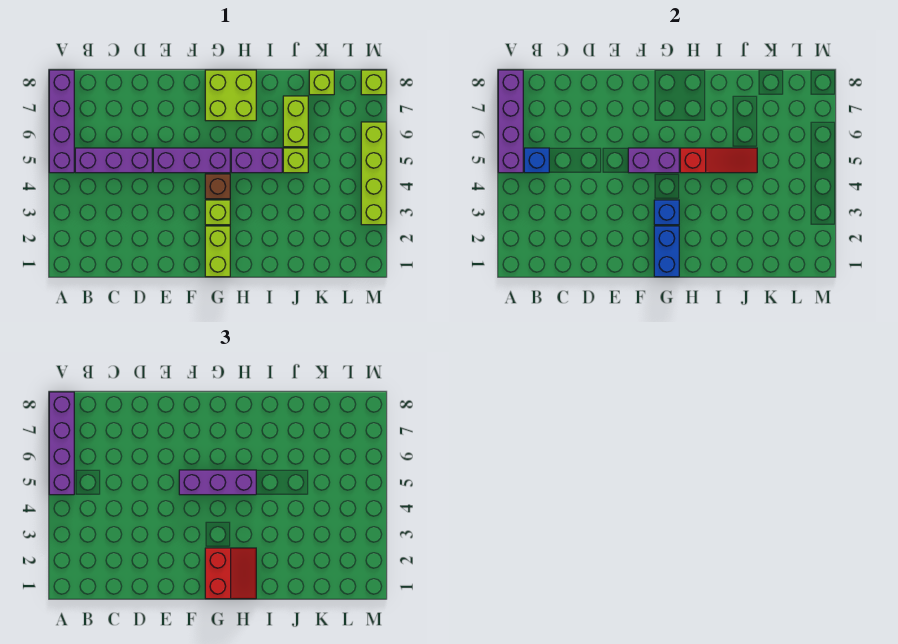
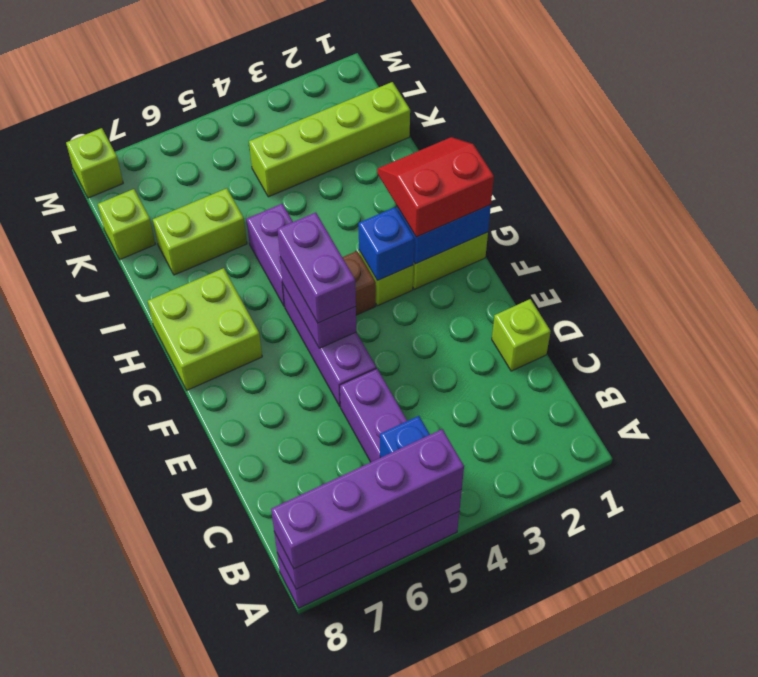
purple brick F5:H5 level 3 -> purple brick F5:G5 level 3
red slope H5:J5 level 2 top H -> none
lime brick J5 level 1 -> lime brick D1 level 1
lime brick M3:M6 level 1 -> lime brick K1:K4 level 1

